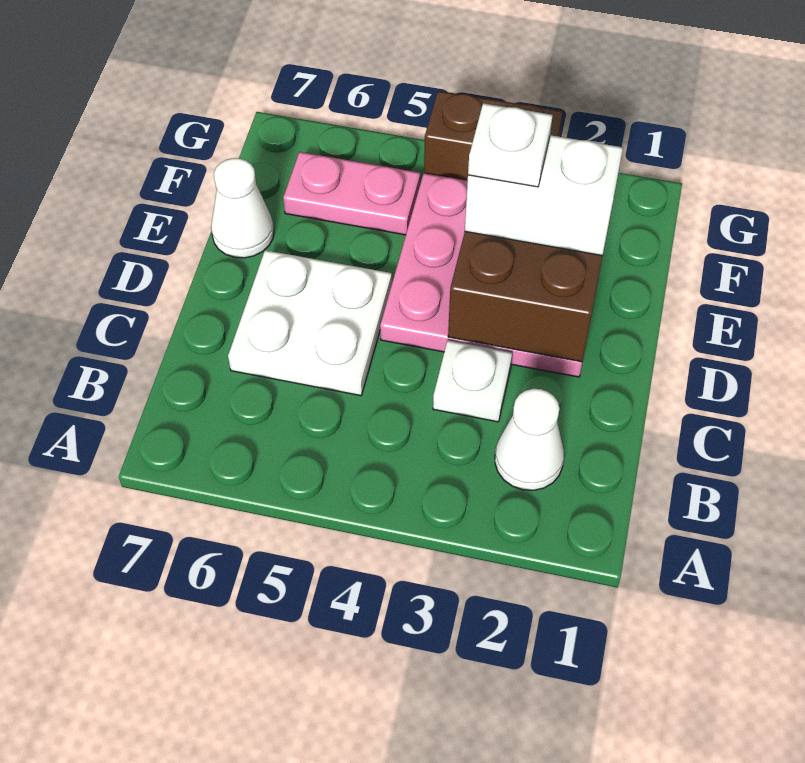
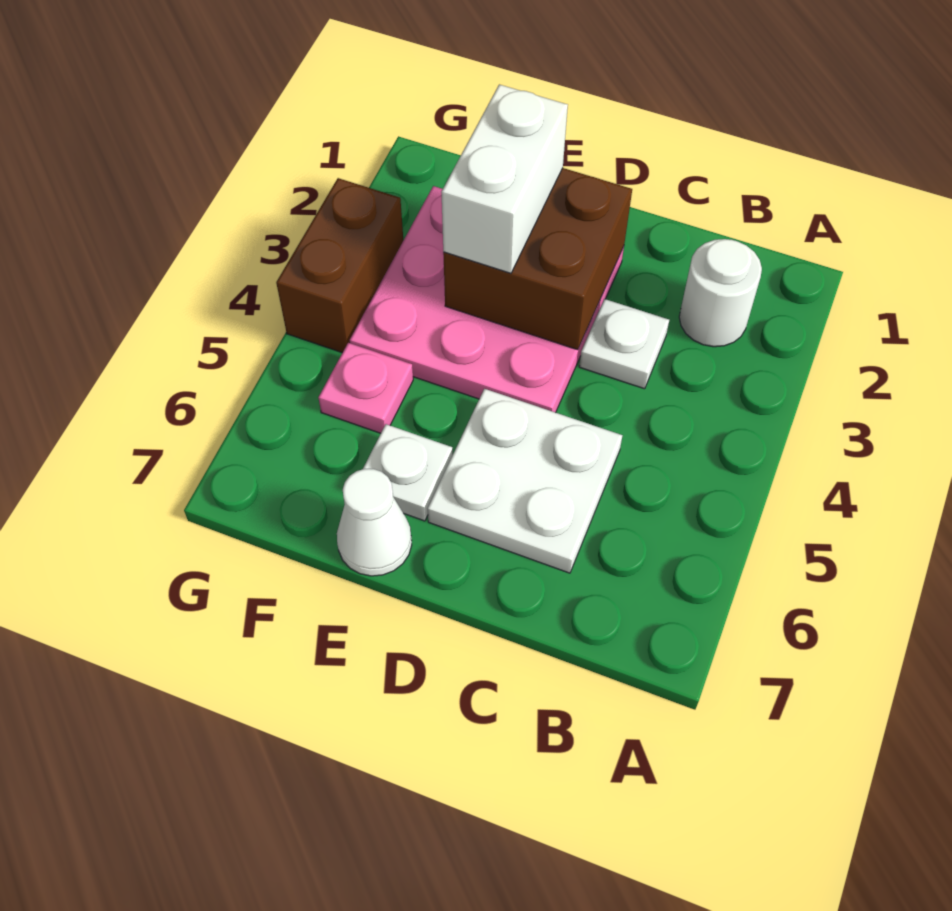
white cone B2 level 1 -> white round brick B2 level 1
white plate E3 level 4 -> white plate E6 level 1
pink plate F5:F6 level 1 -> pink plate F5 level 1

